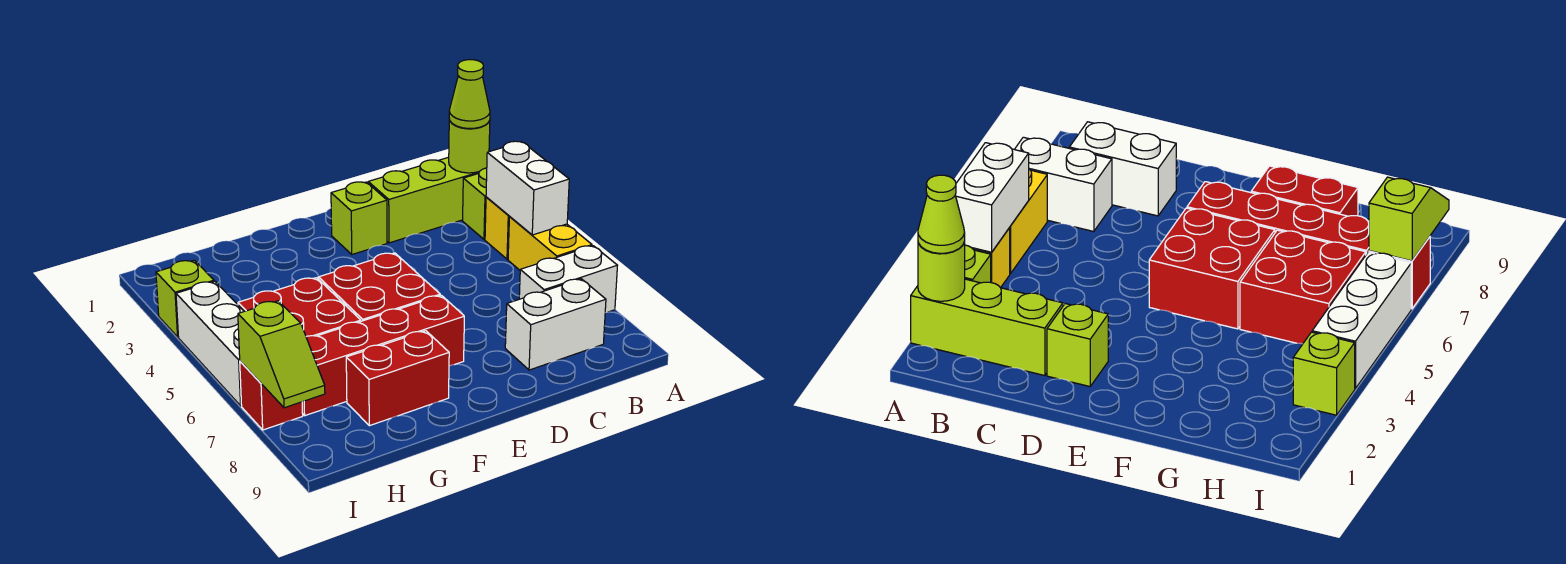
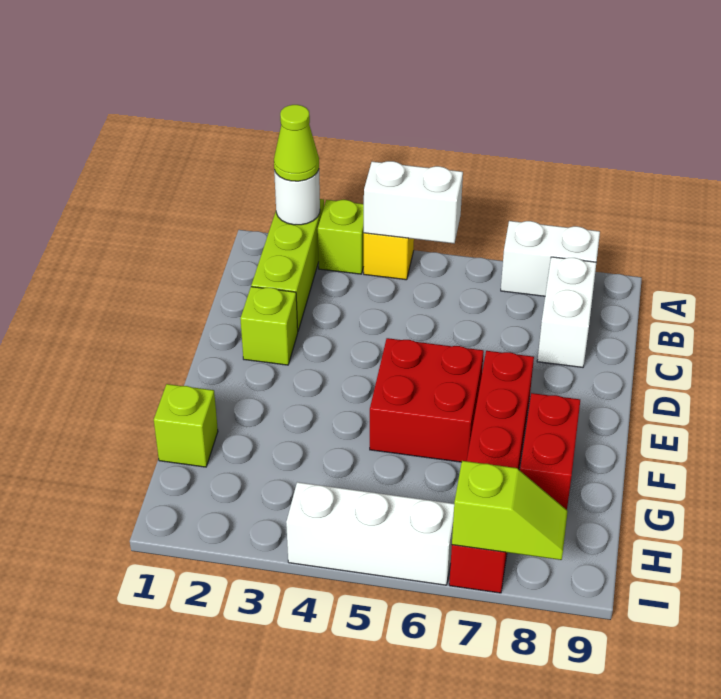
lime round brick A2 level 2 -> white round brick A2 level 2
yellow brick A5:A6 level 1 -> none
white brick A7:B7 level 1 -> white brick A7:A8 level 1
red brick G5:H6 level 1 -> none
lime brick I3 level 1 -> lime brick G1 level 1

